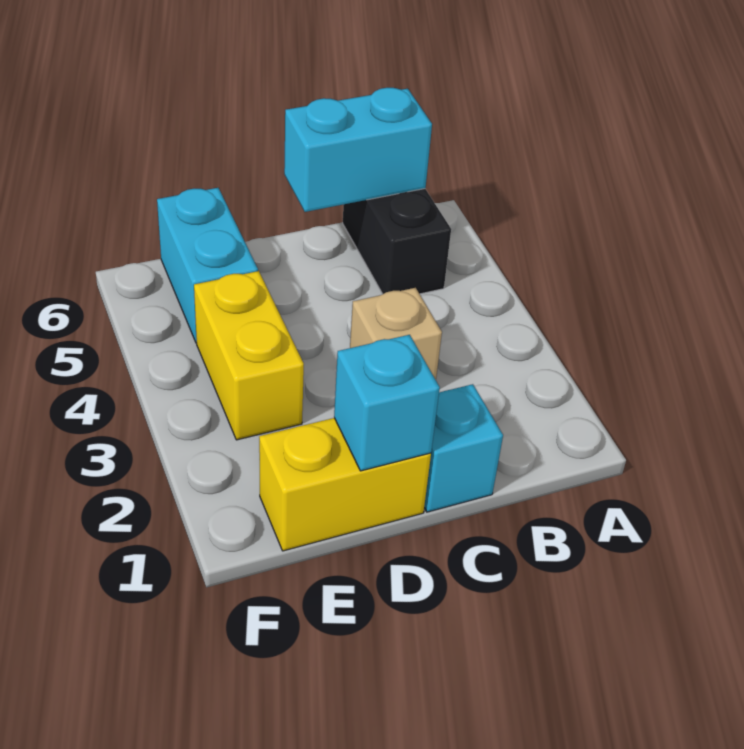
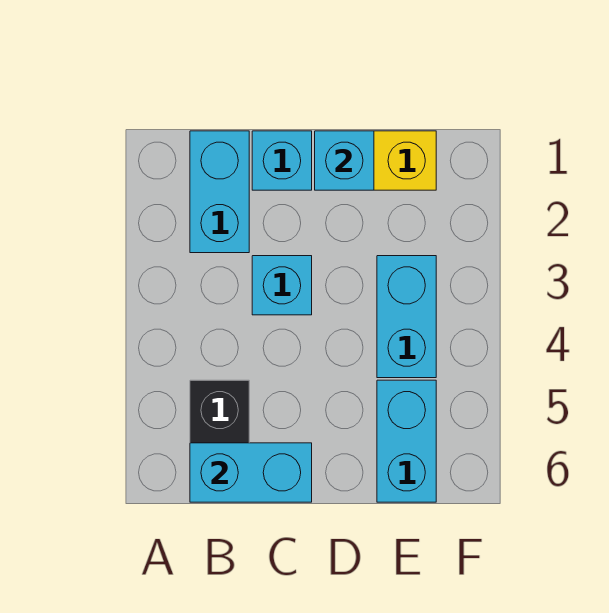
none -> cyan brick B1:B2 level 1
tan brick C3 level 1 -> cyan brick C3 level 1
yellow brick E3:E4 level 1 -> cyan brick E3:E4 level 1

